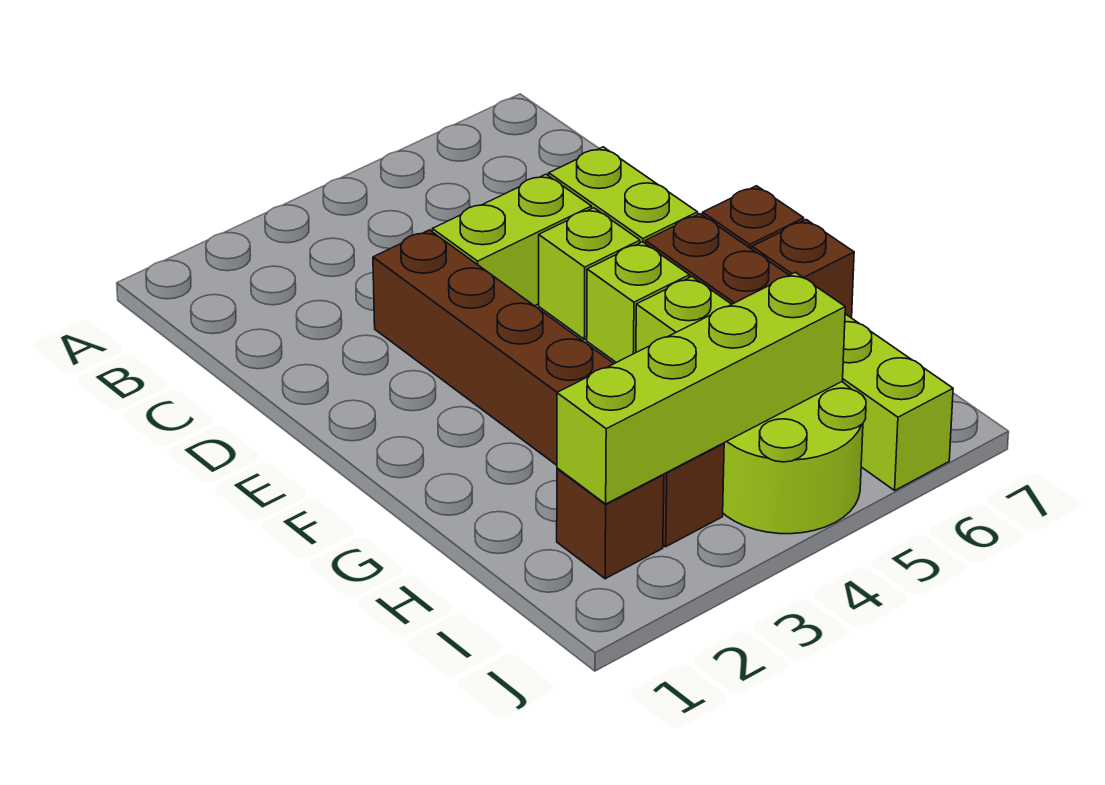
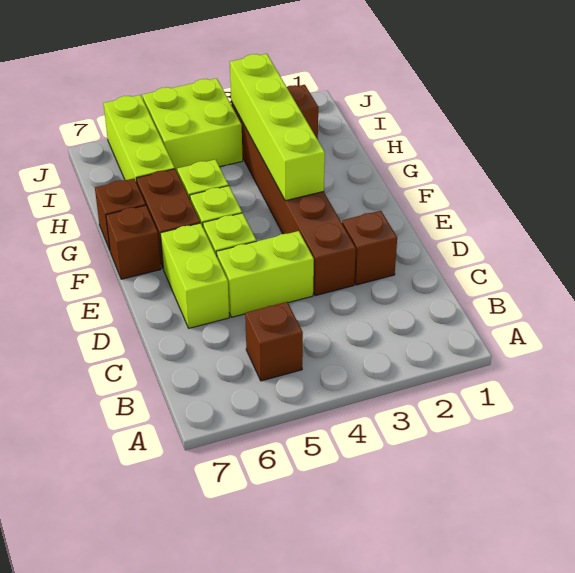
none -> brown brick B5 level 1
none -> brown brick D2 level 1
lime brick I2:I5 level 2 -> lime brick F3:I3 level 2
lime round brick I4:J5 level 1 -> lime brick I4:J5 level 1

